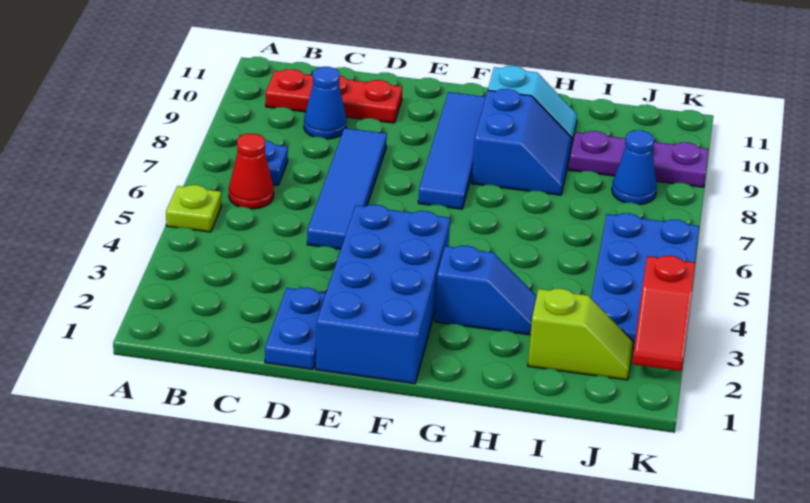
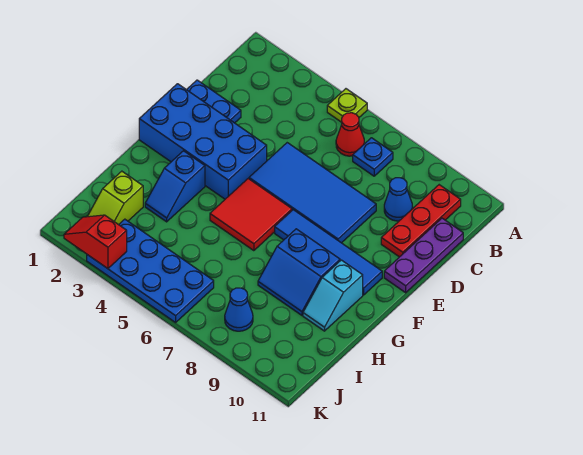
blue tile D5:D8 level 1 -> blue tile D5:E8 level 1
none -> red tile F5:G6 level 1
purple plate I9:K9 level 1 -> purple plate C11:E11 level 1

